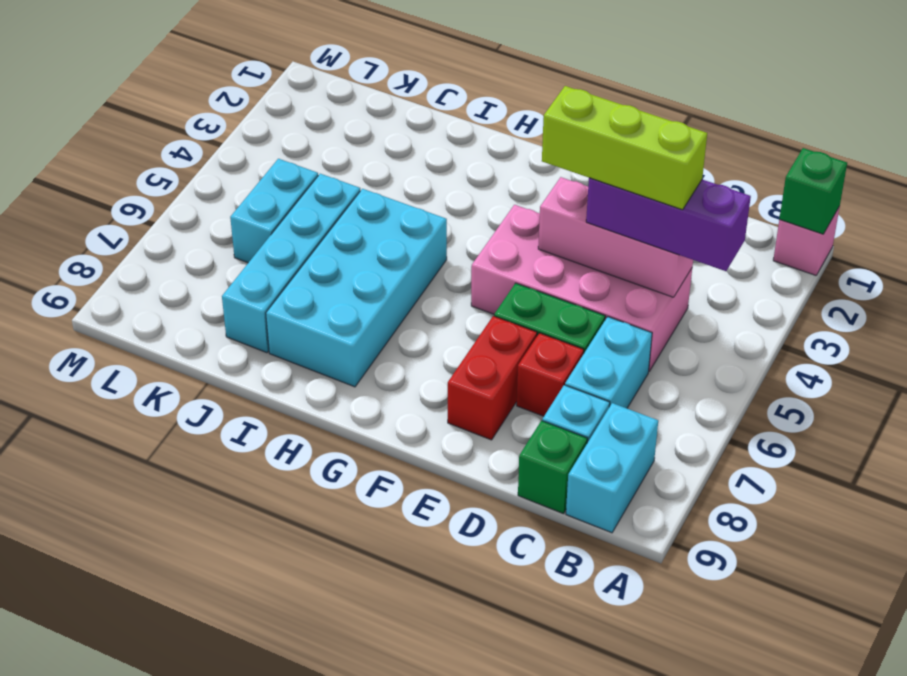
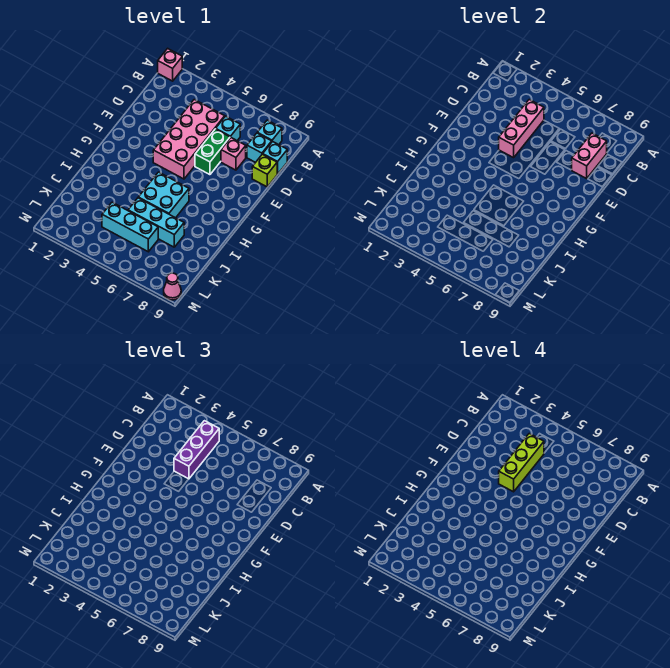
green brick A1 level 2 -> none
cyan brick B8:B9 level 1 -> cyan brick B8 level 1
cyan brick C6:C7 level 1 -> cyan brick C6 level 1
none -> pink brick C8:D8 level 2
green brick C9 level 1 -> cyan brick C9 level 1
red brick D7 level 1 -> pink brick D7 level 1
none -> lime brick D9 level 1
red brick E7:E8 level 1 -> none
cyan brick H5:I8 level 1 -> cyan brick H5:I6 level 1
cyan brick J5:J8 level 1 -> cyan brick J5:J7 level 1
cyan brick K5:K6 level 1 -> cyan brick K4:K6 level 1
none -> pink cone M9 level 1

